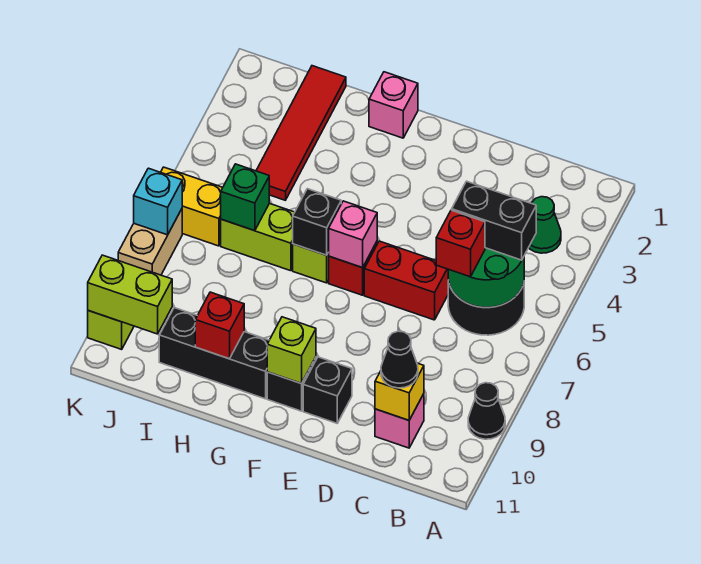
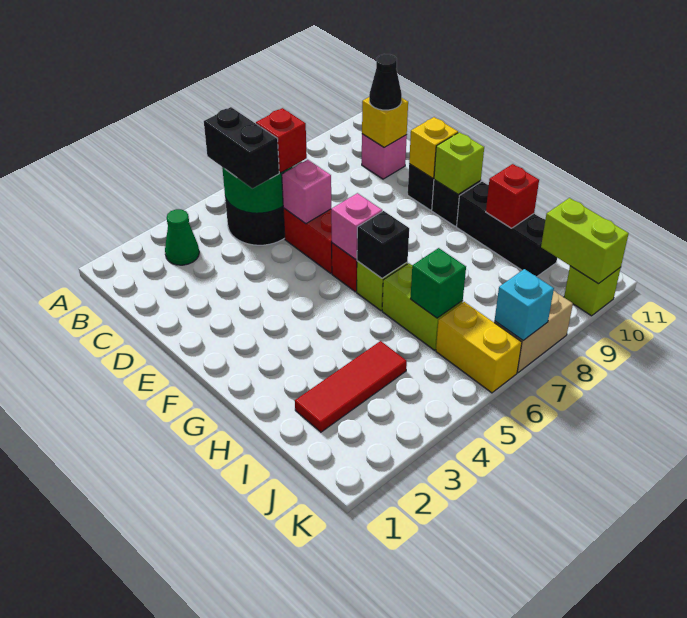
black cone A9 level 1 -> none
none -> yellow brick E10 level 2
pink brick G1 level 1 -> pink brick D6 level 2
red tile I1:I4 level 1 -> red tile I2:I4 level 1

